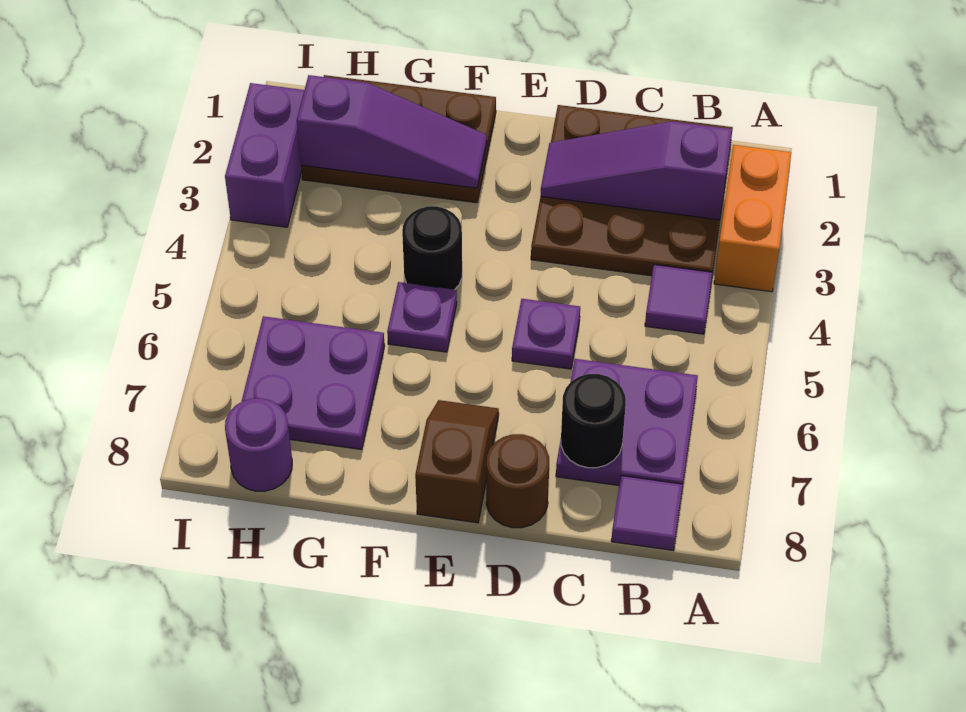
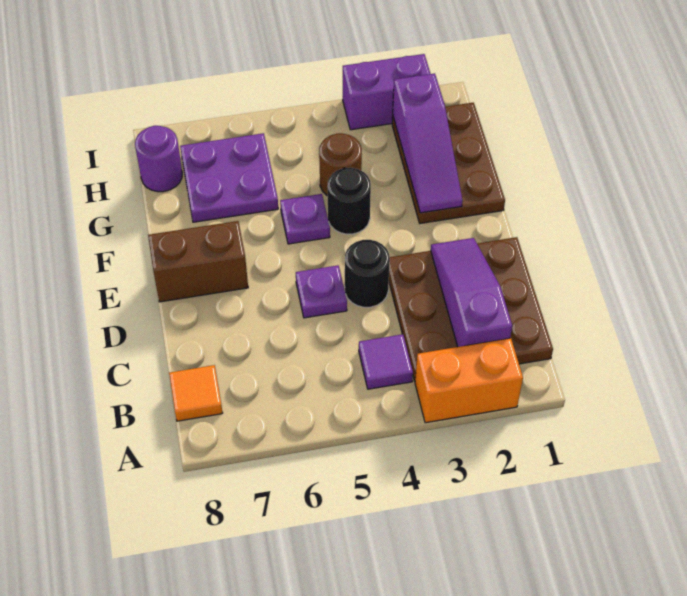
purple plate B6:C7 level 1 -> none
purple tile B8 level 1 -> orange tile B8 level 1
black round brick C7 level 2 -> black round brick D4 level 1
brown round brick D8 level 1 -> brown round brick G4 level 1
brown slope E7:E8 level 1 top 8 -> brown brick E7:E8 level 1

